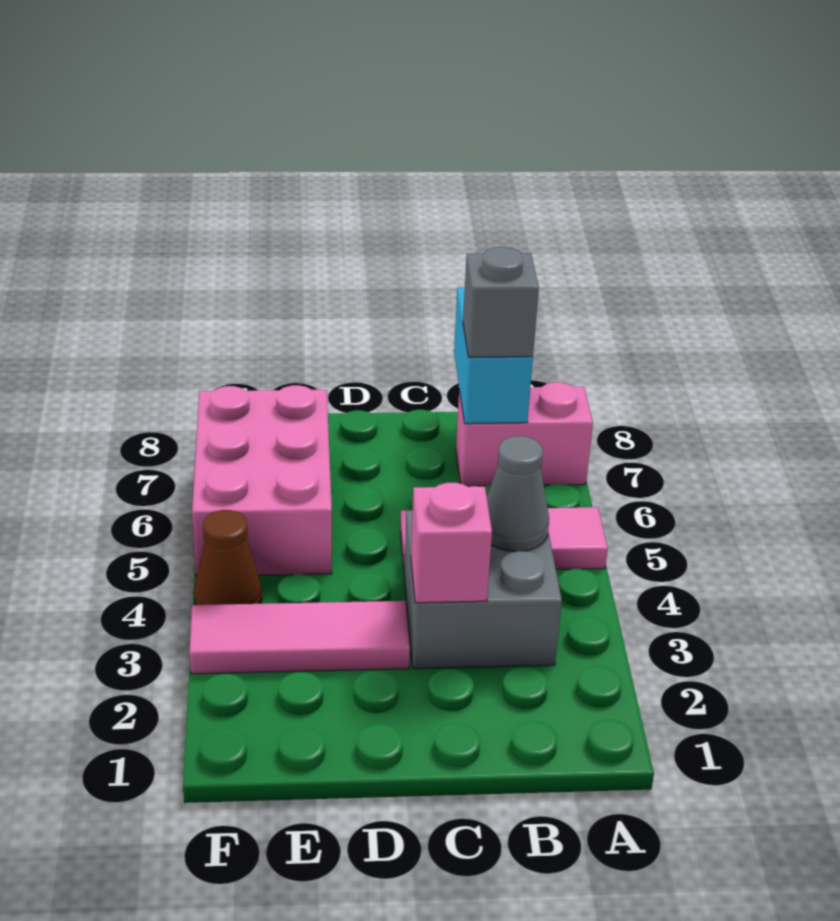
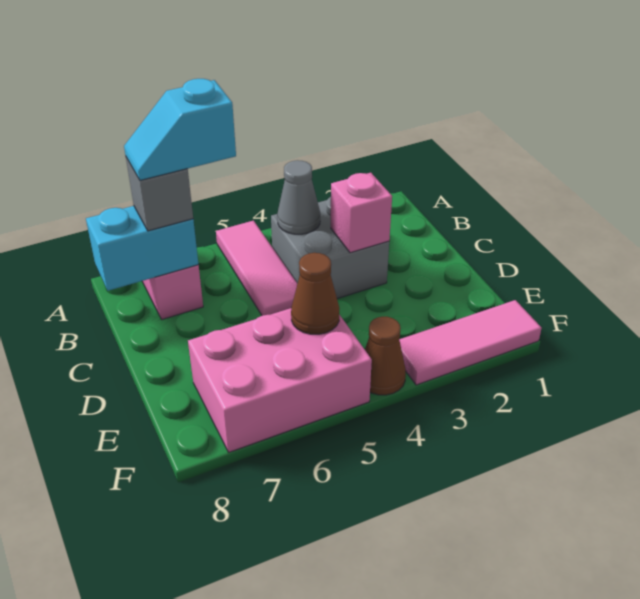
none -> cyan slope B6:B7 level 4 top 6
pink tile D3:F3 level 1 -> pink tile F1:F3 level 1
none -> brown cone E5 level 2

